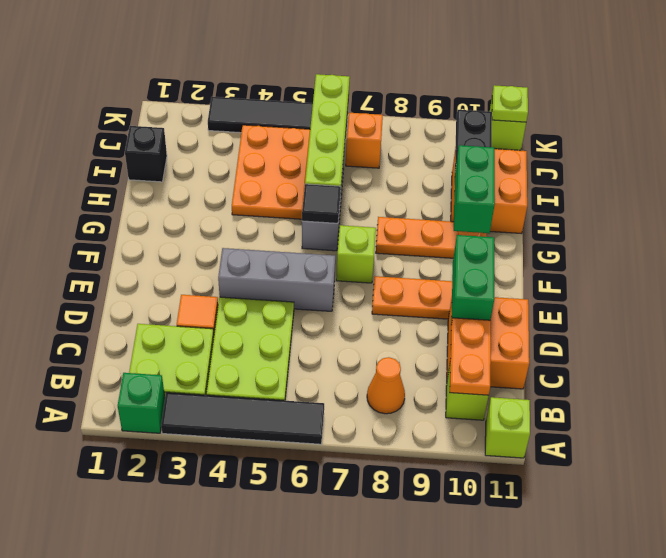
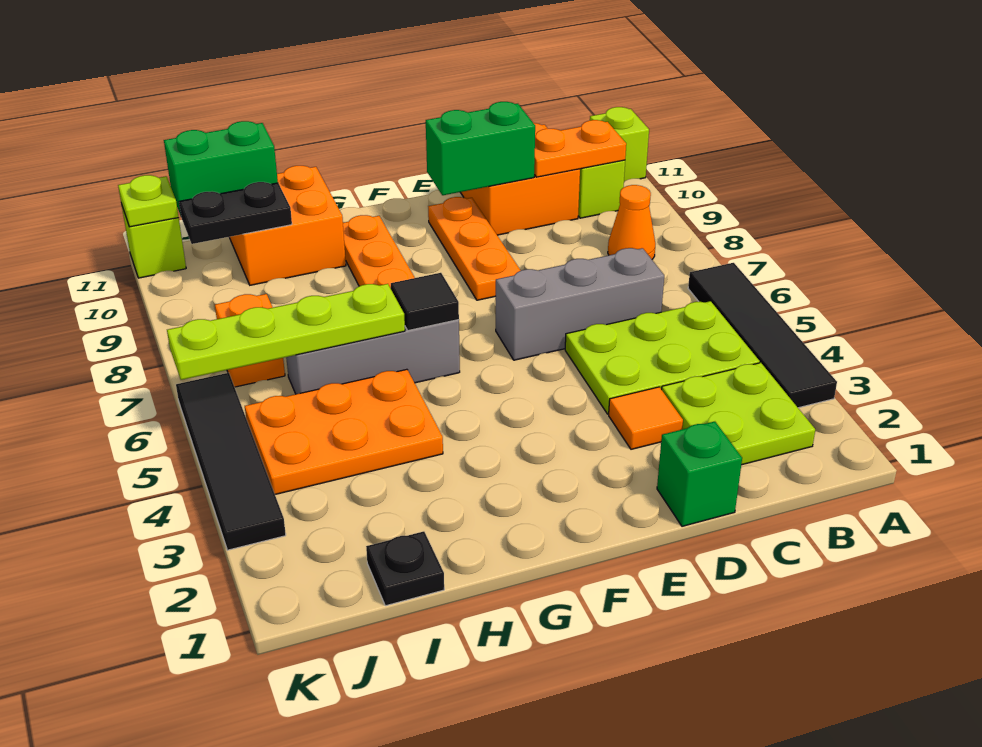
green brick A2 level 1 -> green brick D1 level 1
grey brick E4:E6 level 1 -> grey brick C6:E6 level 1
lime brick F7 level 1 -> none
green brick G10:H10 level 2 -> green brick I11:J11 level 2
black brick I1 level 1 -> black plate I1 level 1

